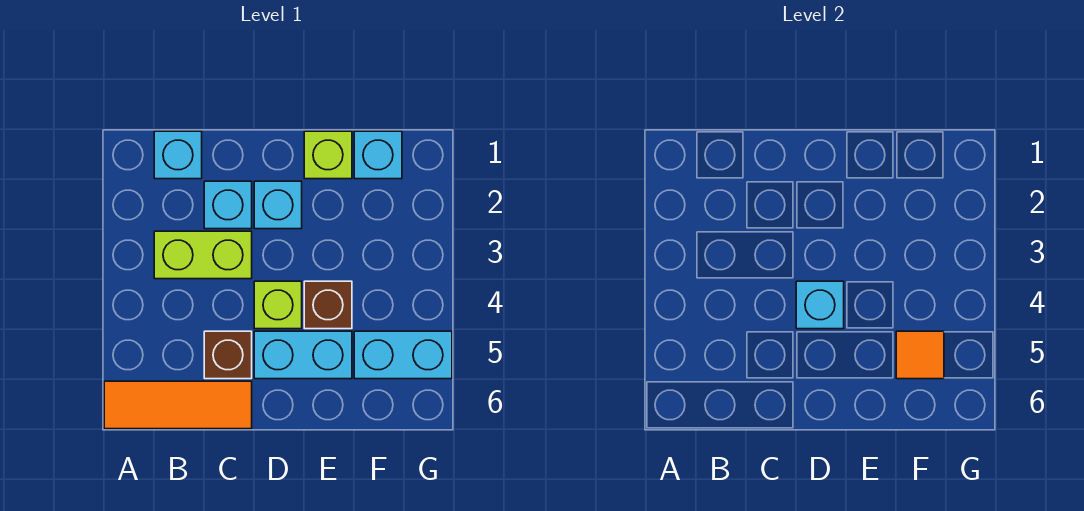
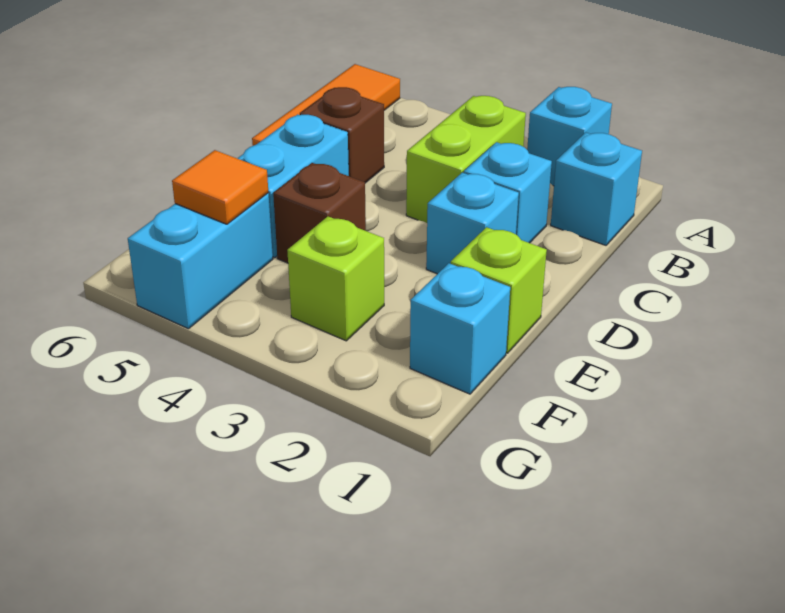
lime brick D4 level 1 -> lime brick F3 level 1
cyan brick D4 level 2 -> cyan brick A2 level 1

